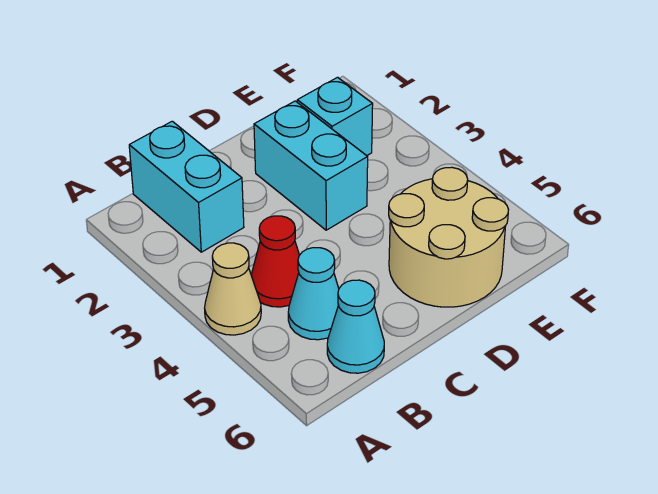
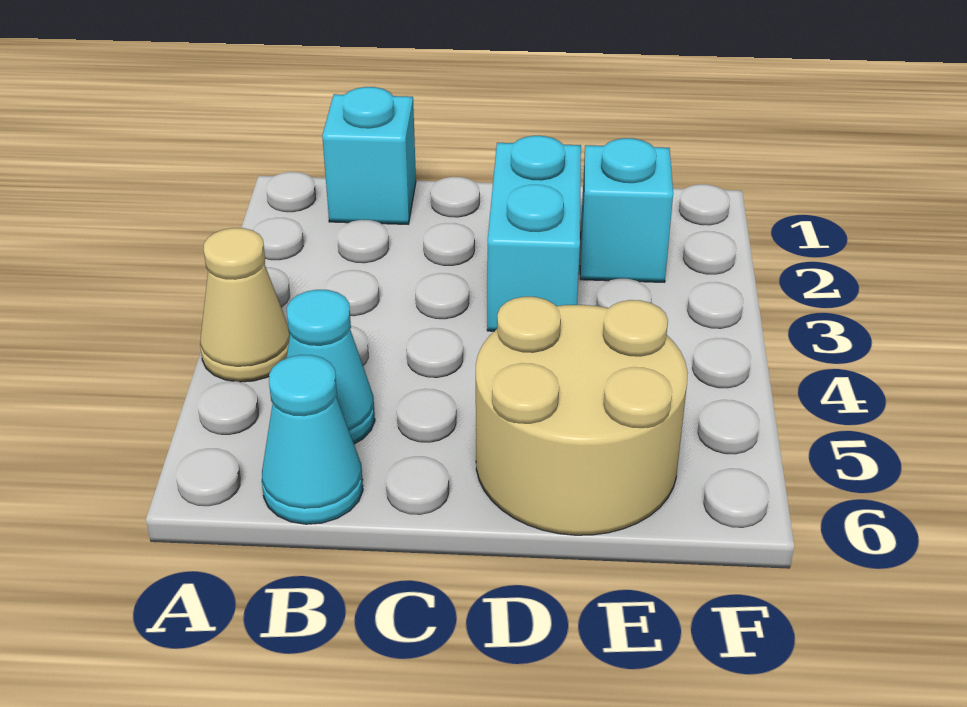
cyan brick B1:B2 level 1 -> cyan brick B1 level 1
red cone B4 level 1 -> none

